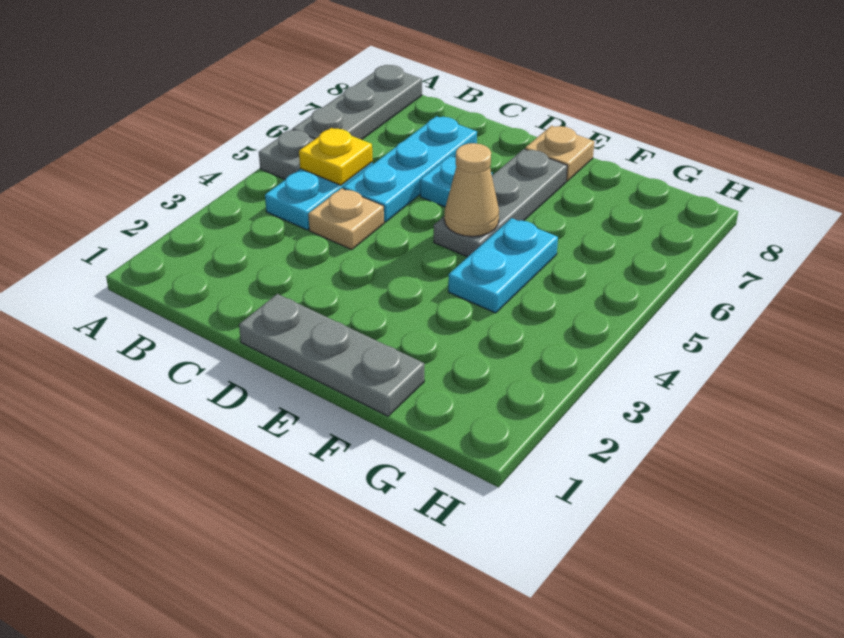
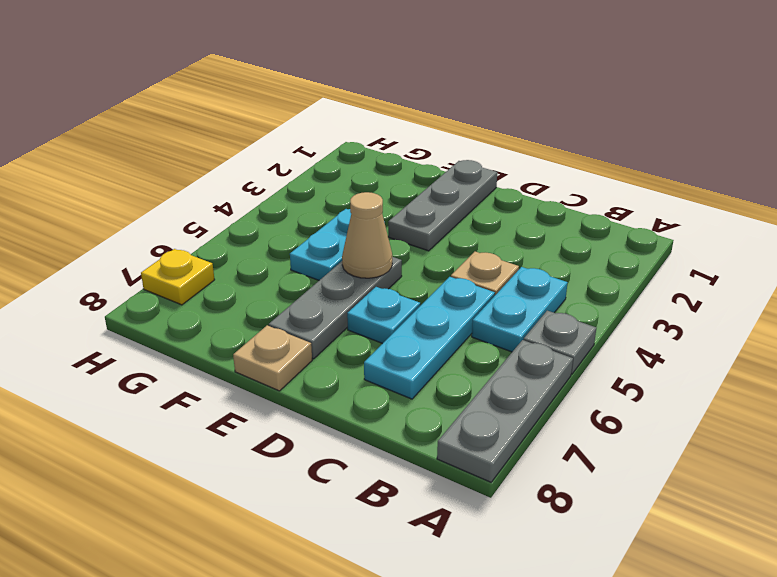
yellow plate B5 level 2 -> yellow plate H7 level 1
grey plate D1:F1 level 1 -> grey plate E1:E3 level 1

